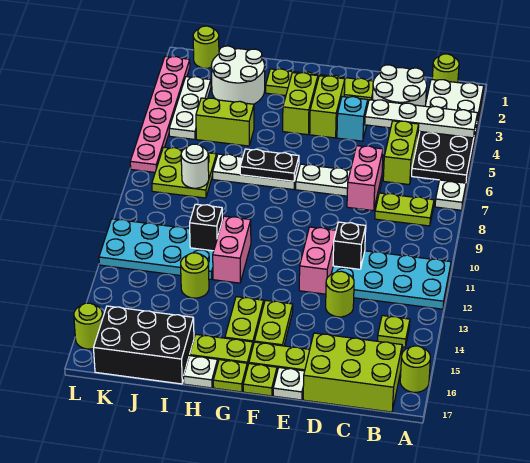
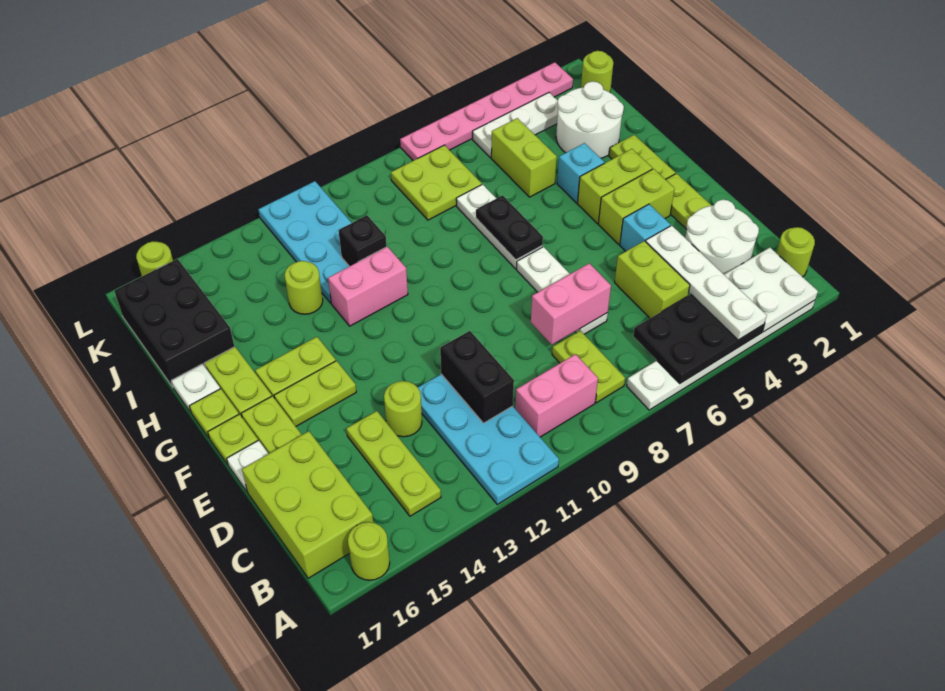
lime plate B14 level 1 -> lime plate B14:D14 level 1
lime brick C5:C6 level 1 -> lime brick C5:D5 level 1
black brick D11 level 2 -> black brick C11:D11 level 2
pink brick E11:E12 level 1 -> pink brick B9:B10 level 1
none -> cyan brick H4 level 1
white round brick J8 level 2 -> none

